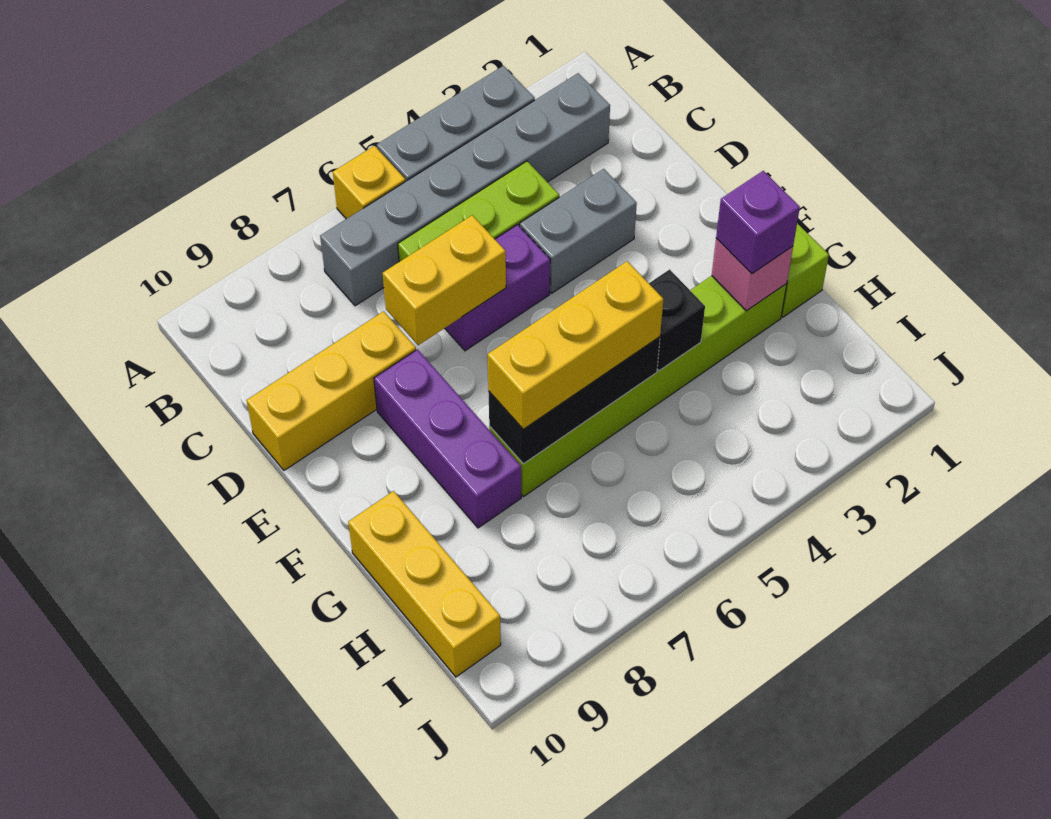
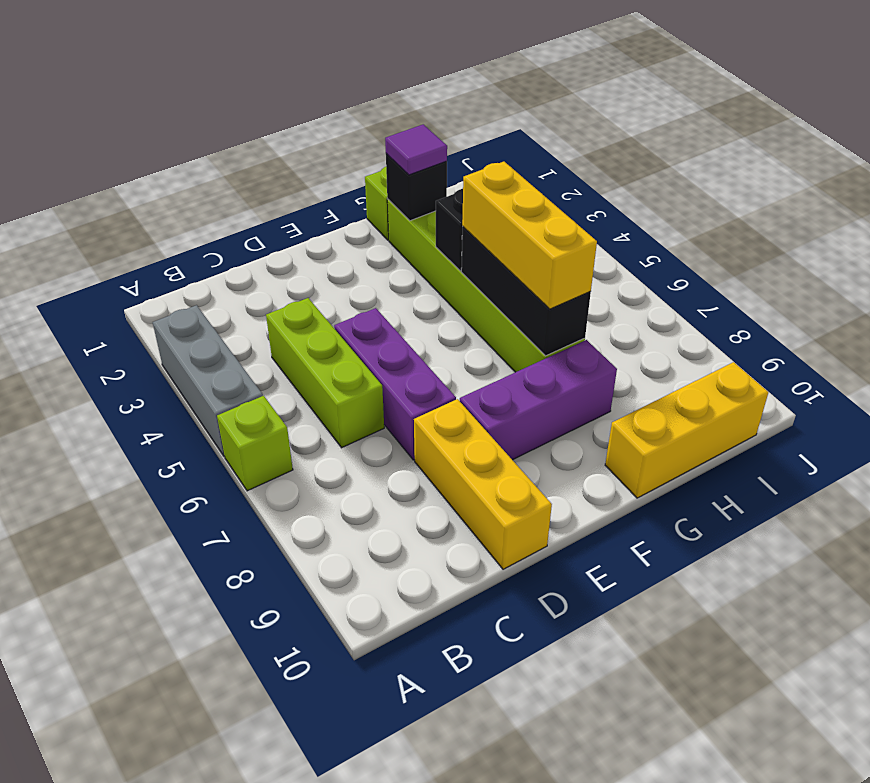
yellow brick A6 level 1 -> lime brick A6 level 1
grey brick B2:B7 level 1 -> none
grey brick D3:D4 level 1 -> none
purple brick D5:D6 level 1 -> purple brick D5:D7 level 1
yellow brick D6:D7 level 2 -> none
pink brick G2 level 2 -> black brick G2 level 2
purple brick G2 level 3 -> purple tile G2 level 3

